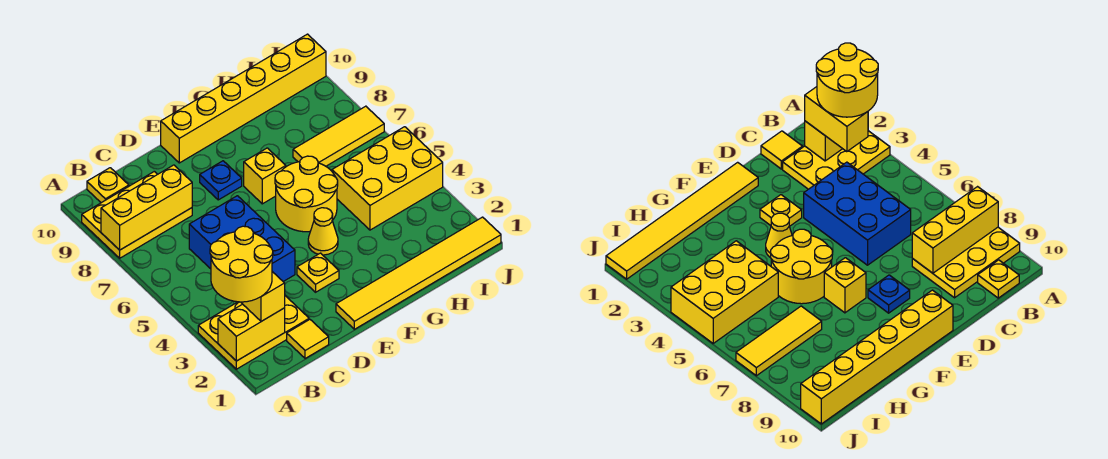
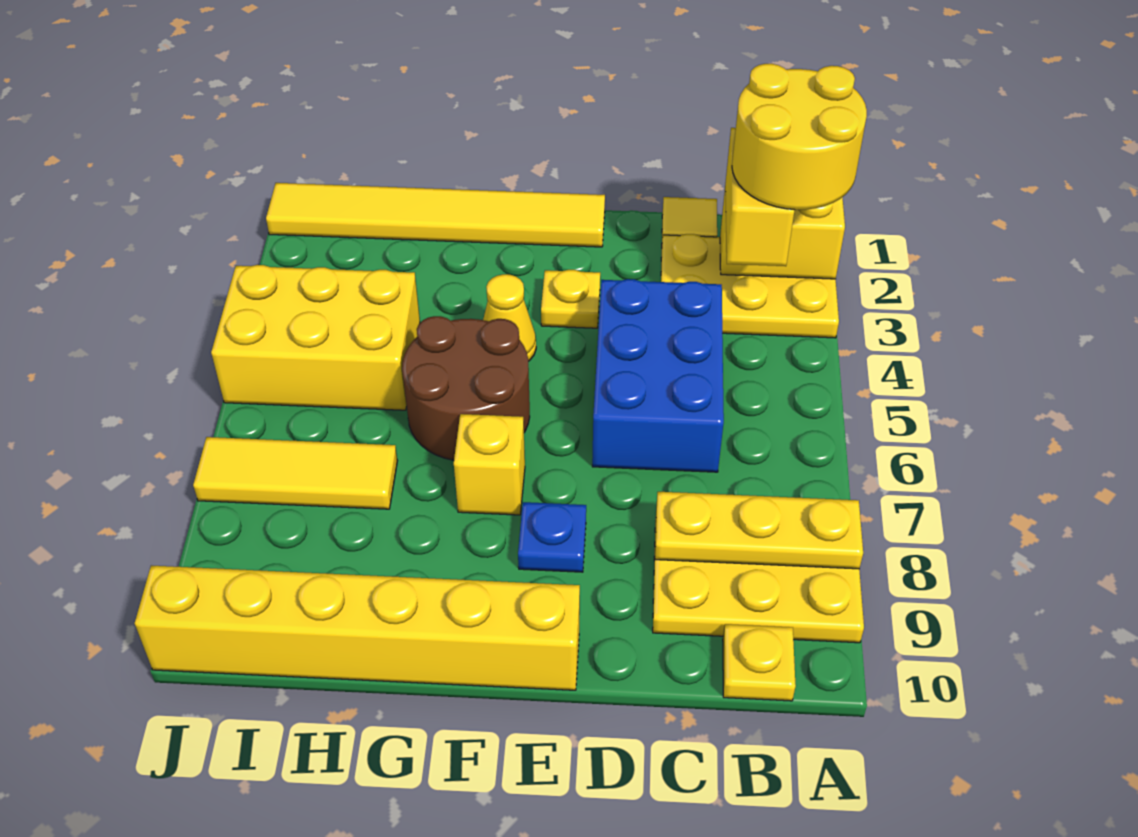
yellow brick A8:C8 level 2 -> yellow plate A8:C8 level 2
yellow round brick F5:G6 level 1 -> brown round brick F5:G6 level 1

